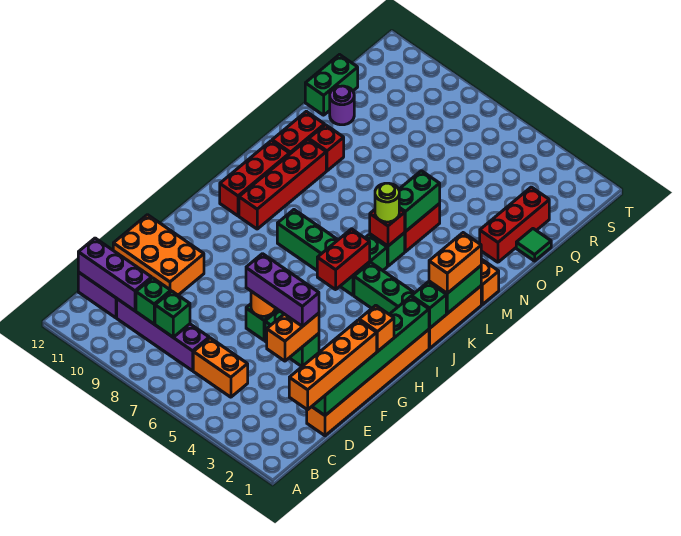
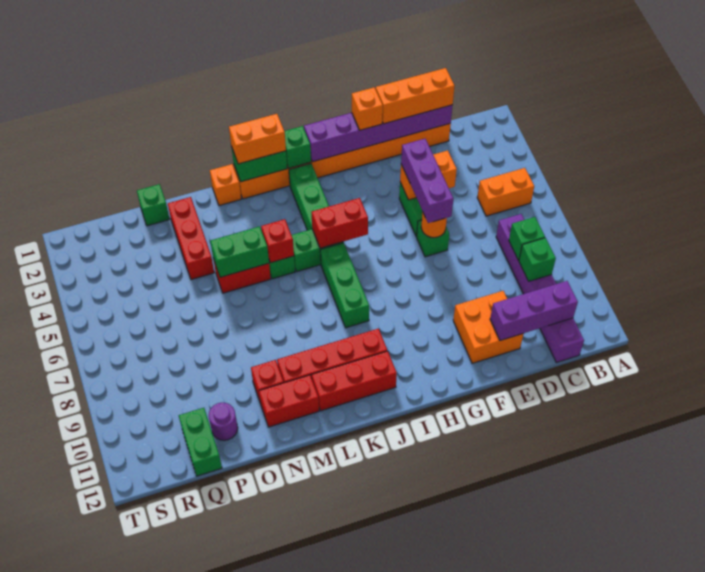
orange brick C1:F1 level 3 -> orange brick D1:F1 level 3
orange brick C5:C6 level 1 -> orange brick B5:C5 level 1
purple brick C10:C12 level 2 -> purple brick C11:E11 level 2
green brick D1:I1 level 2 -> purple brick D1:I1 level 2
orange brick E10:F12 level 1 -> orange brick E10:F11 level 1
lime round brick L5 level 3 -> none
red brick O2:Q2 level 1 -> red brick O2:O4 level 1
green tile P1 level 1 -> green brick P1 level 1
green brick P12:Q12 level 1 -> green brick Q11:Q12 level 1

